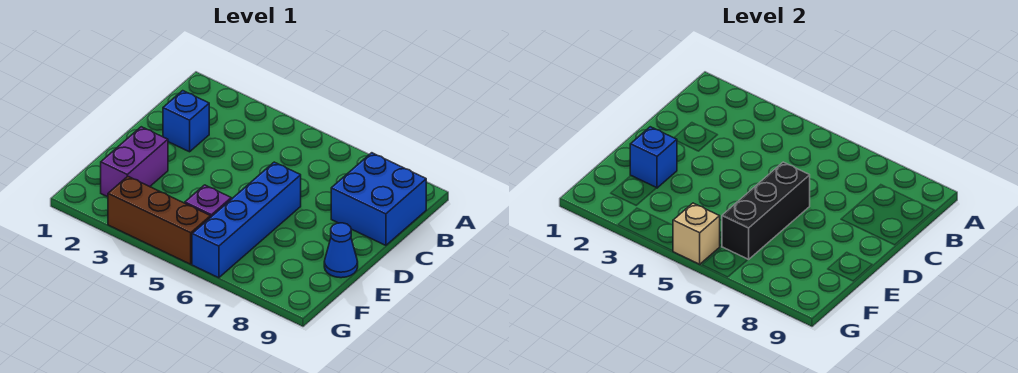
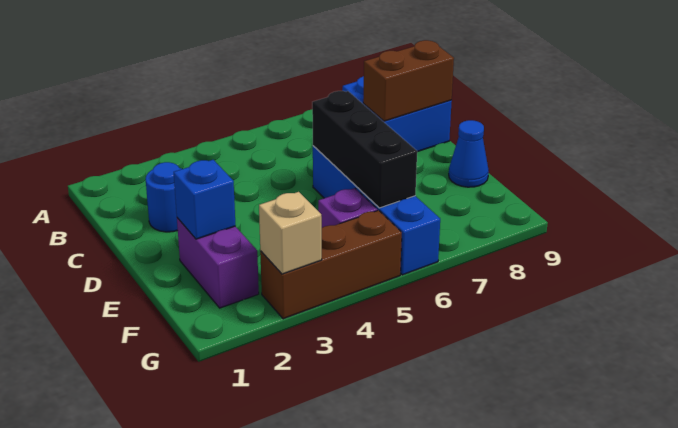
blue brick C2 level 1 -> blue round brick C2 level 1
none -> brown brick C8:C9 level 2
tan brick G5 level 2 -> tan brick G3 level 2

